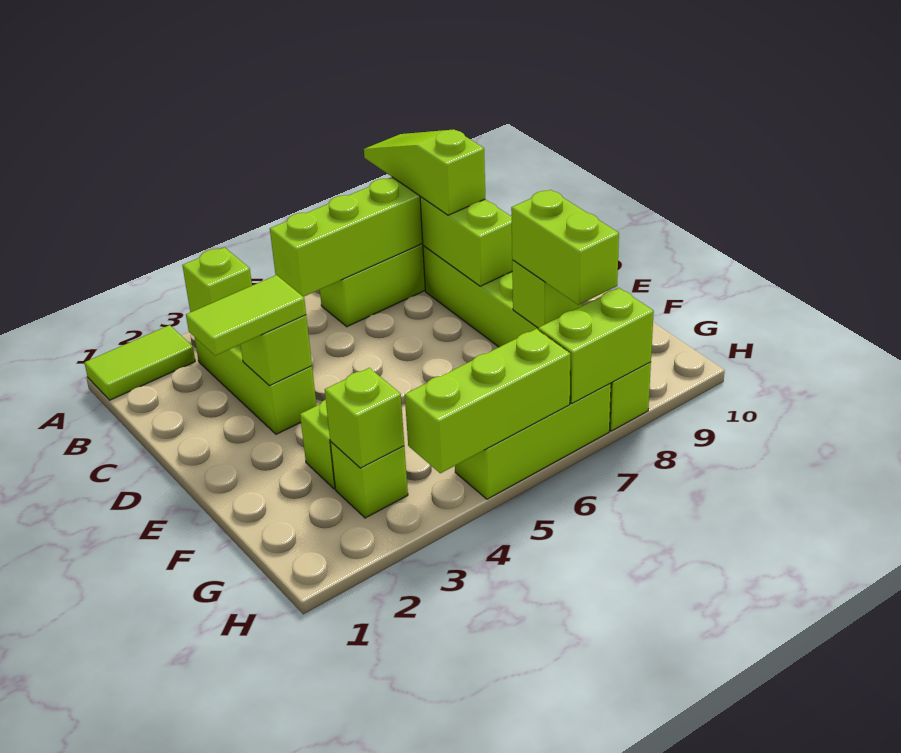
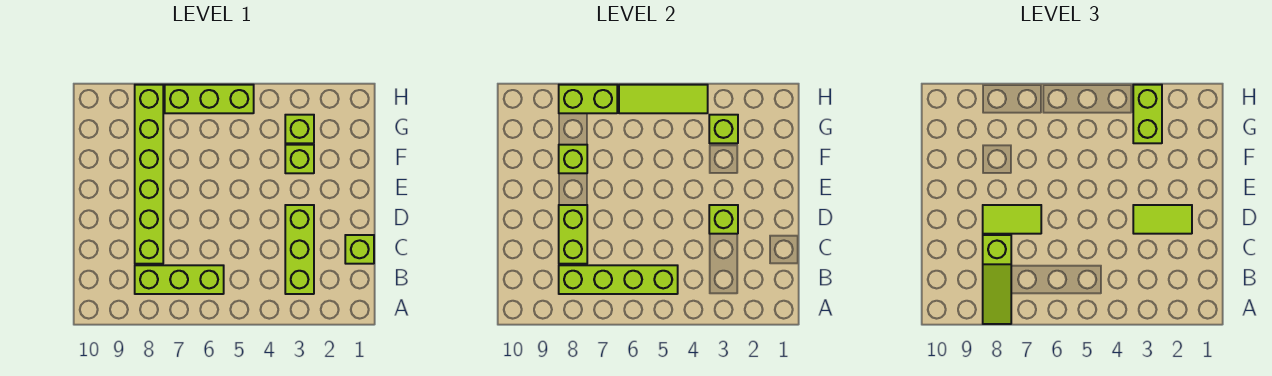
lime tile A1:A2 level 1 -> lime tile D7:D8 level 3
lime brick B3 level 2 -> lime brick C1 level 1
lime brick F8:G8 level 3 -> lime brick G3:H3 level 3
lime brick H4:H6 level 2 -> lime tile H4:H6 level 2

